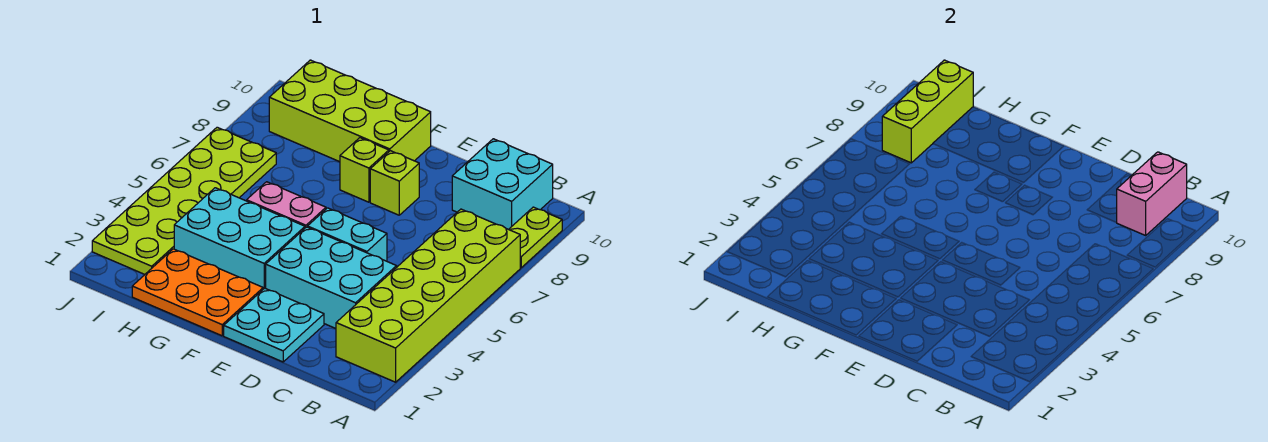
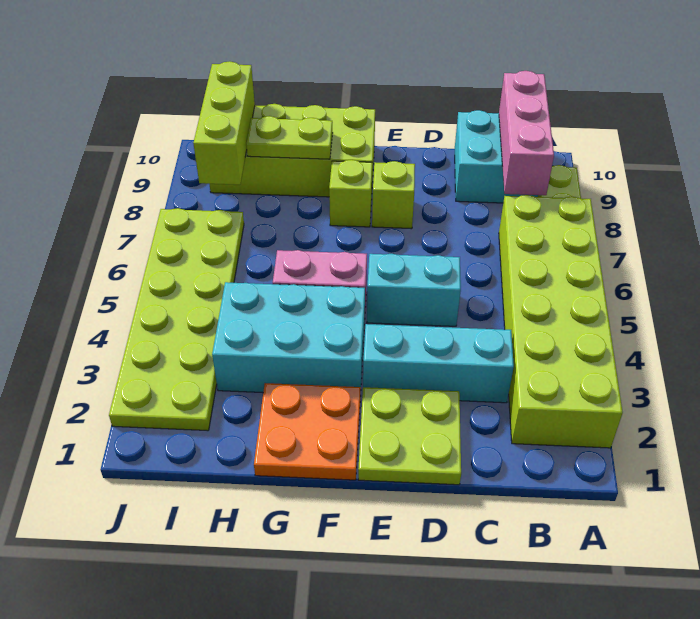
pink brick B9:B10 level 2 -> pink brick B8:B10 level 2
cyan brick C3:E4 level 1 -> cyan brick C3:E3 level 1
cyan plate D1:E2 level 1 -> lime plate D1:E2 level 1
orange plate F1:H2 level 1 -> orange plate F1:G2 level 1
none -> lime plate G9:H9 level 2

